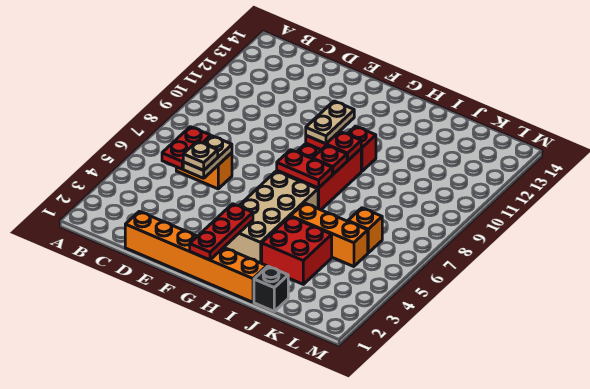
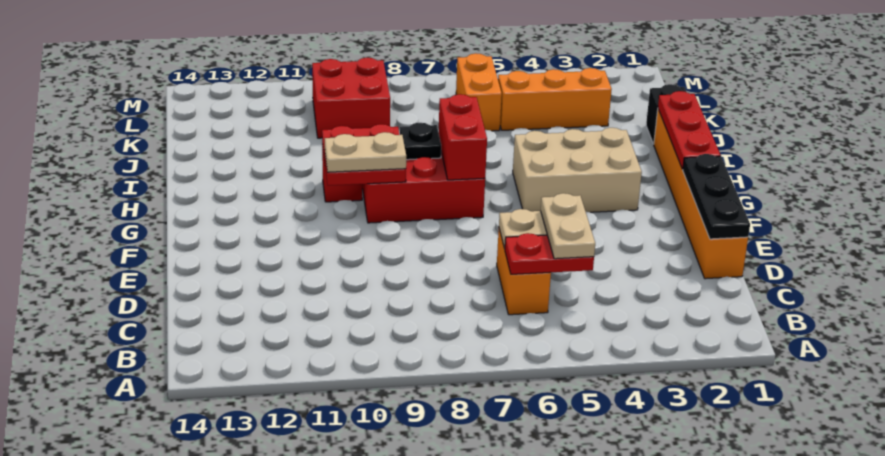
none -> black plate D1:F1 level 2
tan plate D5 level 3 -> tan plate C5:D5 level 3
red plate G1:G3 level 2 -> red plate G1:I1 level 2
tan brick G3:H6 level 1 -> tan brick G3:H5 level 1
red plate G7:H7 level 2 -> red brick G7:H7 level 2
red plate G9:H9 level 2 -> red plate G9:H10 level 2
red plate H8 level 2 -> black plate H8 level 2
red brick I3:J4 level 1 -> red brick K9:L10 level 1
orange brick I5:K5 level 1 -> orange brick K3:K5 level 1
orange brick K6 level 1 -> orange brick K6:L6 level 1

